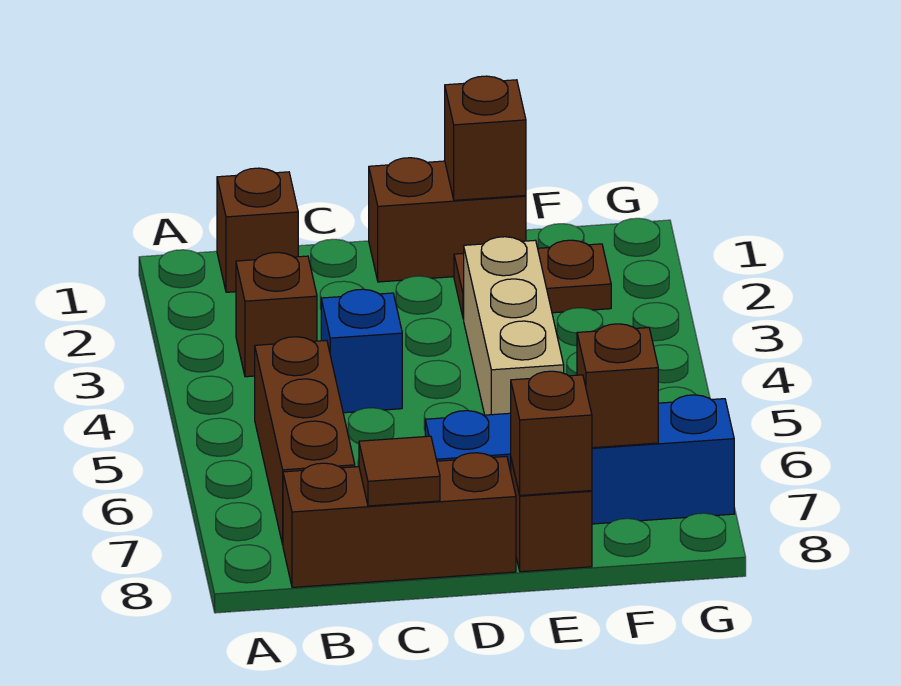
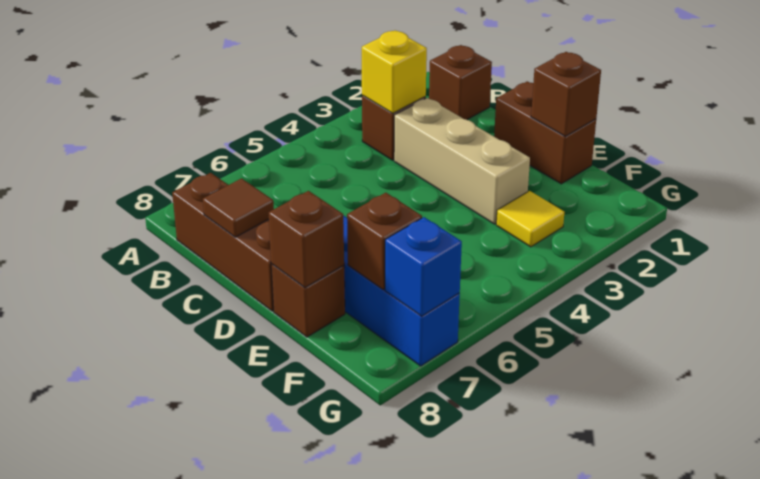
none -> yellow brick B3 level 2
brown brick B5:B7 level 1 -> none
blue brick C4 level 1 -> blue brick G7 level 2
brown plate E2:F2 level 1 -> none
tan brick E3:E5 level 1 -> tan brick C3:E3 level 1
none -> yellow tile F3 level 1

